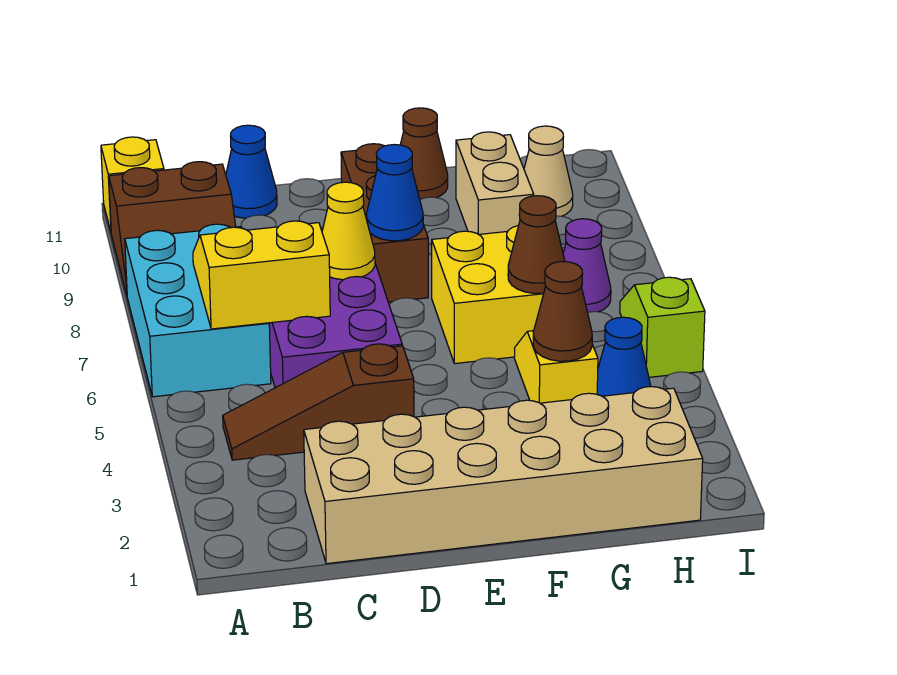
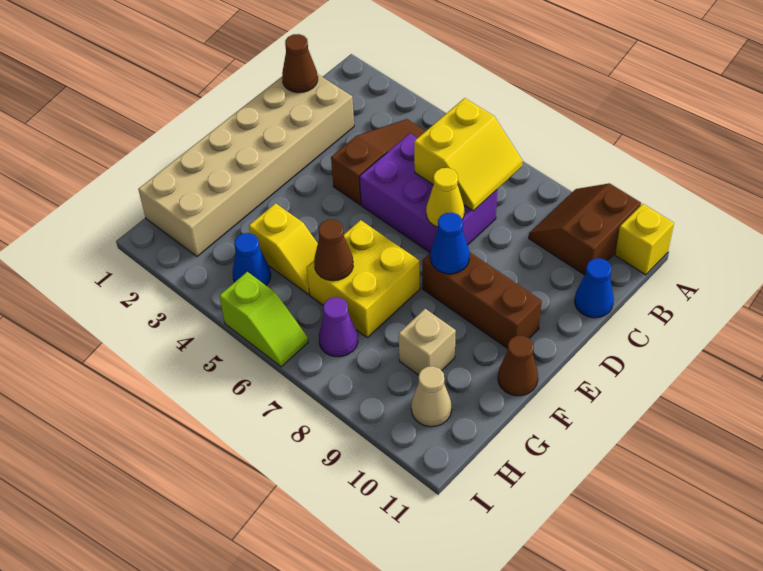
cyan brick A6:B8 level 1 -> none
brown cone G4 level 2 -> brown cone C1 level 2
tan brick G9:G10 level 1 -> tan brick G9 level 1

